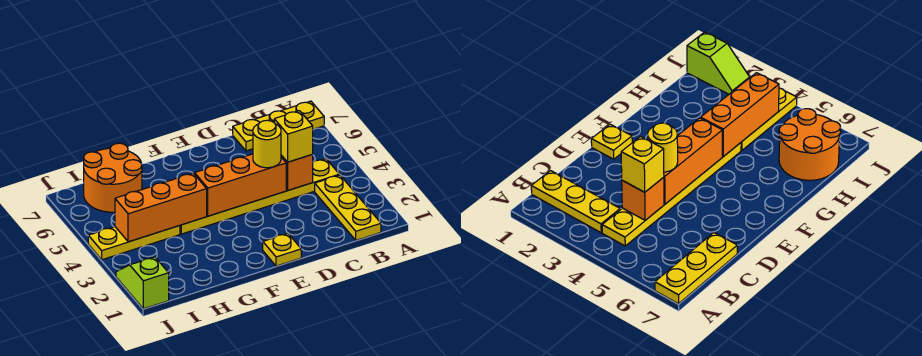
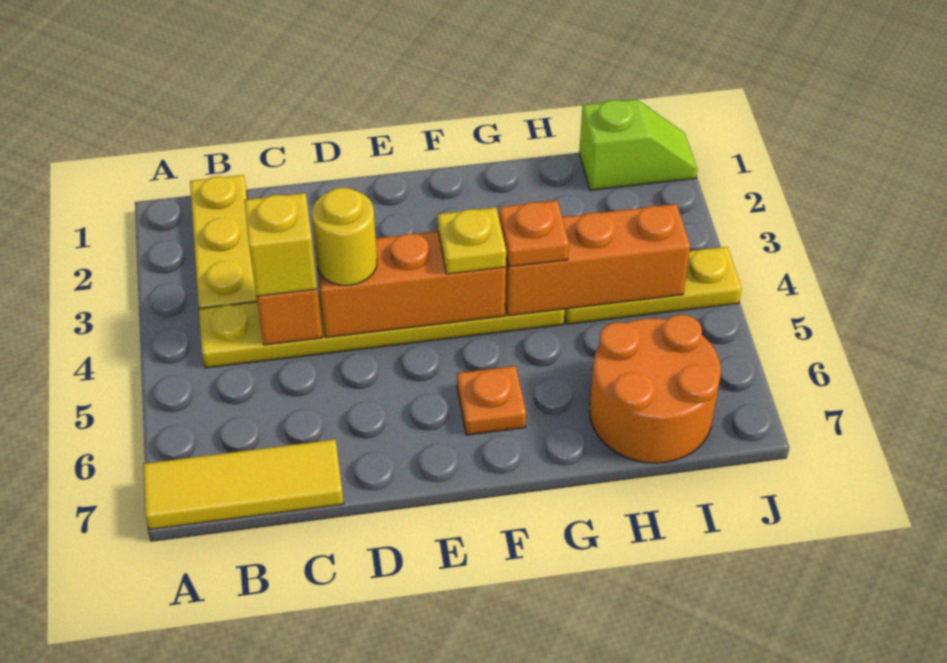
yellow plate A7:C7 level 1 -> yellow tile A7:C7 level 1
yellow plate E1 level 1 -> yellow plate F4 level 3
none -> orange plate F6 level 1
none -> orange plate G4 level 3
lime slope J1:J2 level 1 top 1 -> lime slope I1:J1 level 1 top I

